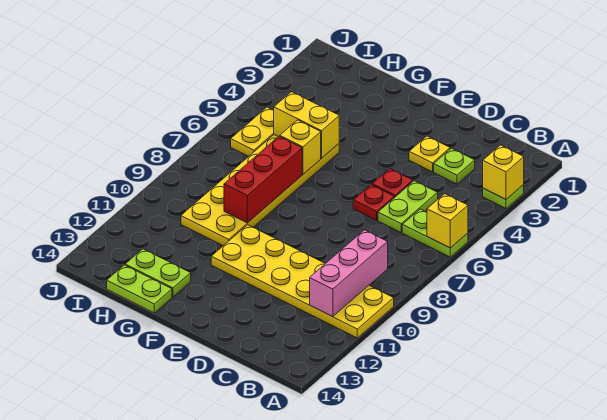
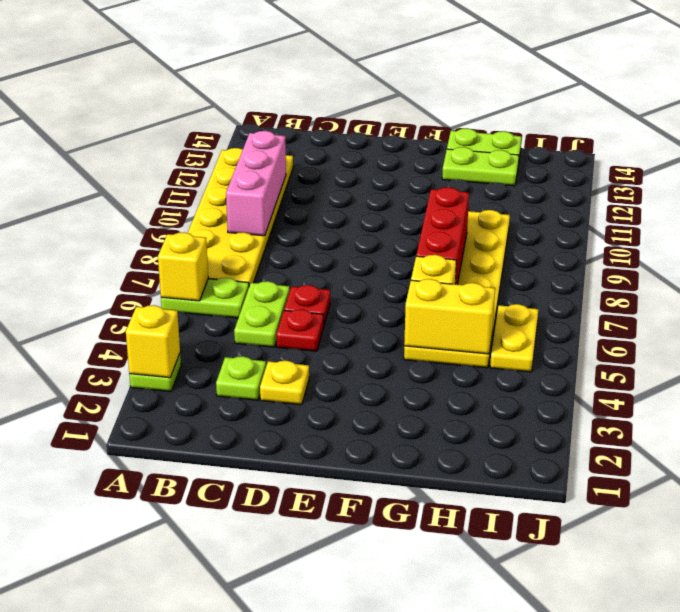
yellow plate A10:F11 level 1 -> yellow plate A7:B12 level 1

